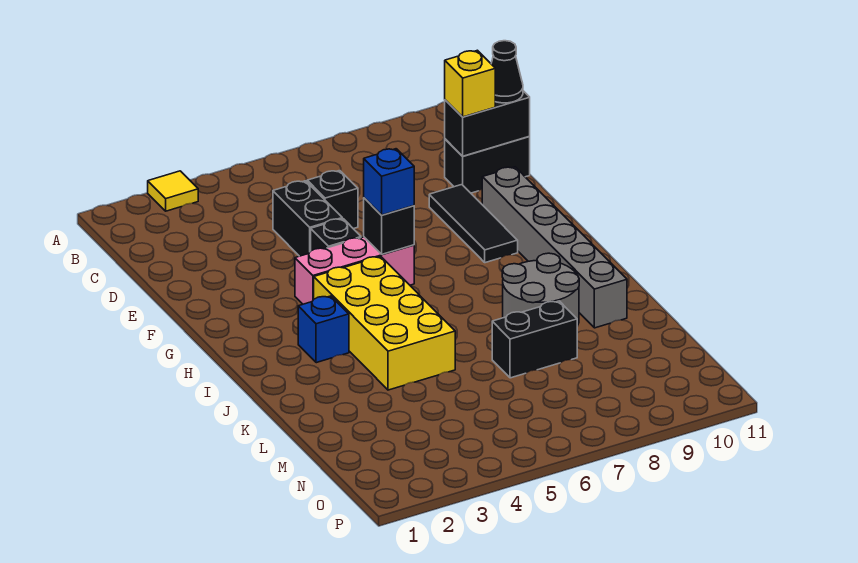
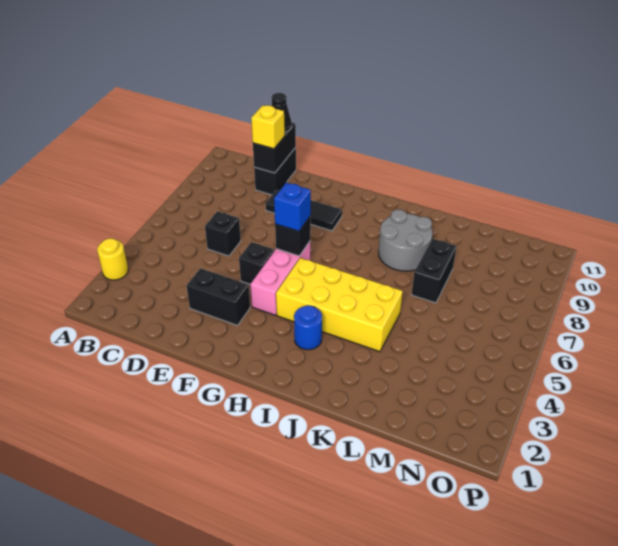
yellow tile A3 level 1 -> yellow round brick A3 level 1
black brick D5:E5 level 1 -> black brick E3:F3 level 1
grey brick F10:K10 level 1 -> none
blue brick I3 level 1 -> blue round brick I3 level 1

